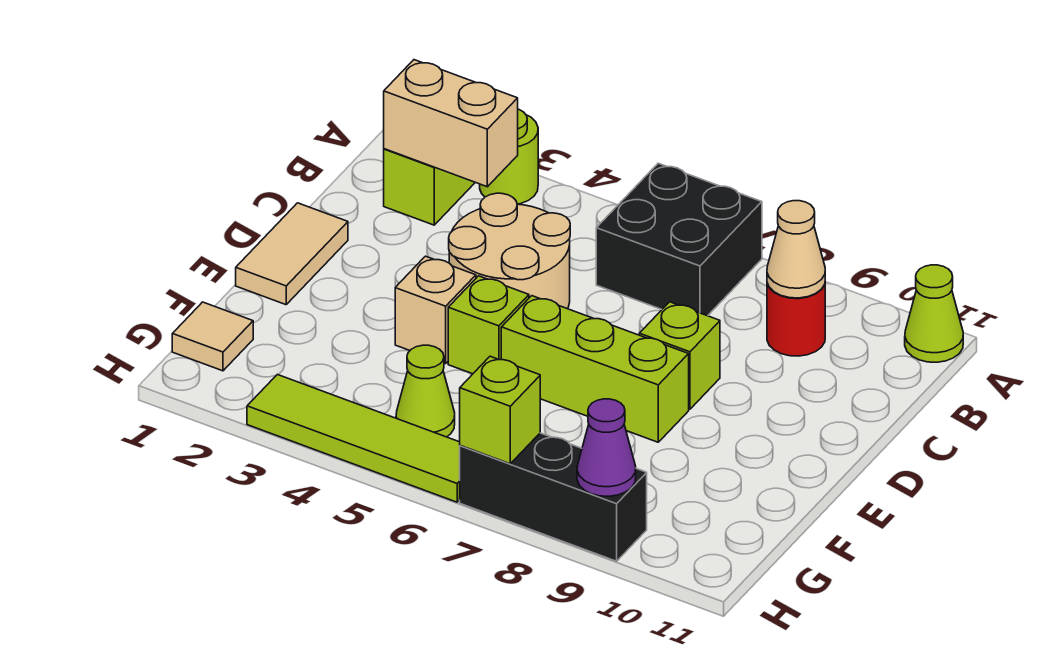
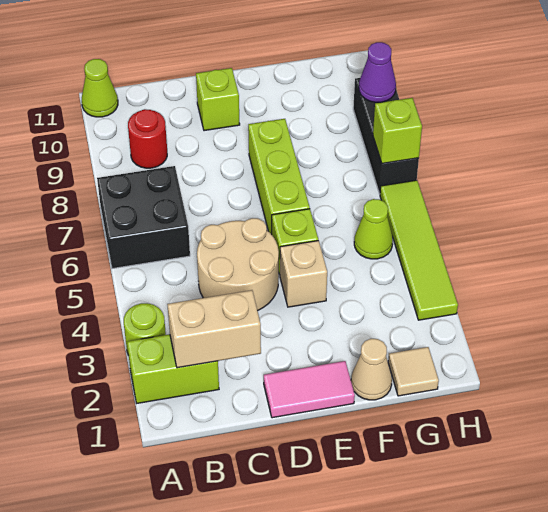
tan brick B2:B3 level 2 -> tan brick B2:C2 level 2
tan cone B9 level 2 -> tan cone F1 level 1
tan tile D1:E1 level 1 -> pink tile D1:E1 level 1
lime brick D8 level 1 -> lime brick D10 level 1

